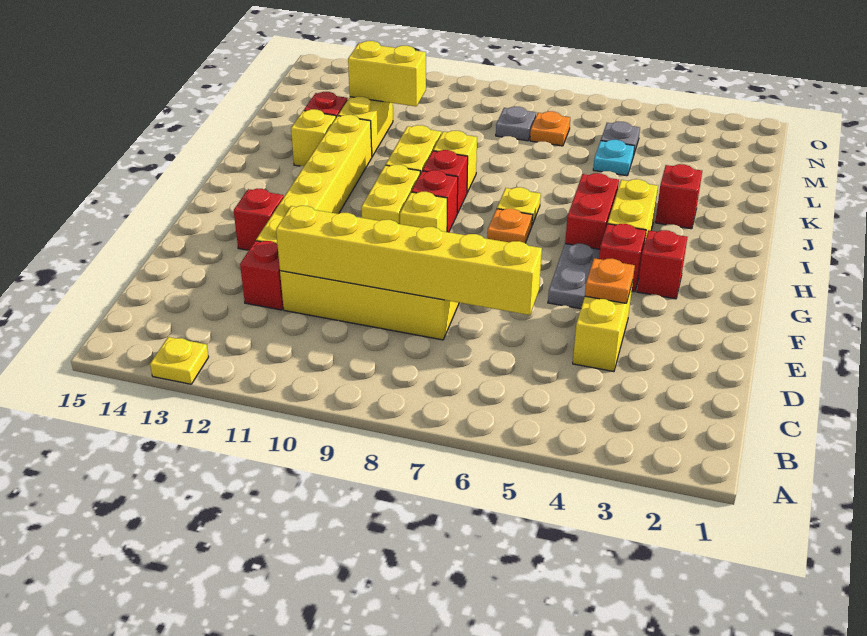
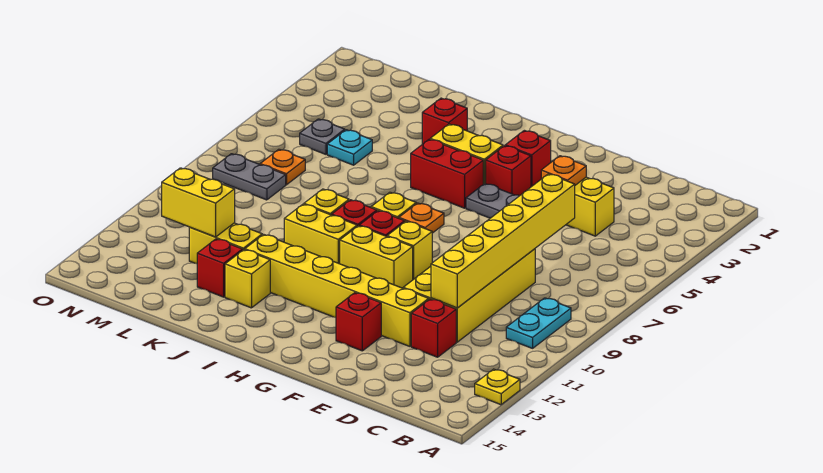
none -> cyan plate B9:B10 level 1
yellow brick L11:L12 level 2 -> yellow brick L12:M12 level 2
grey plate M8 level 1 -> grey plate M8:N8 level 1

